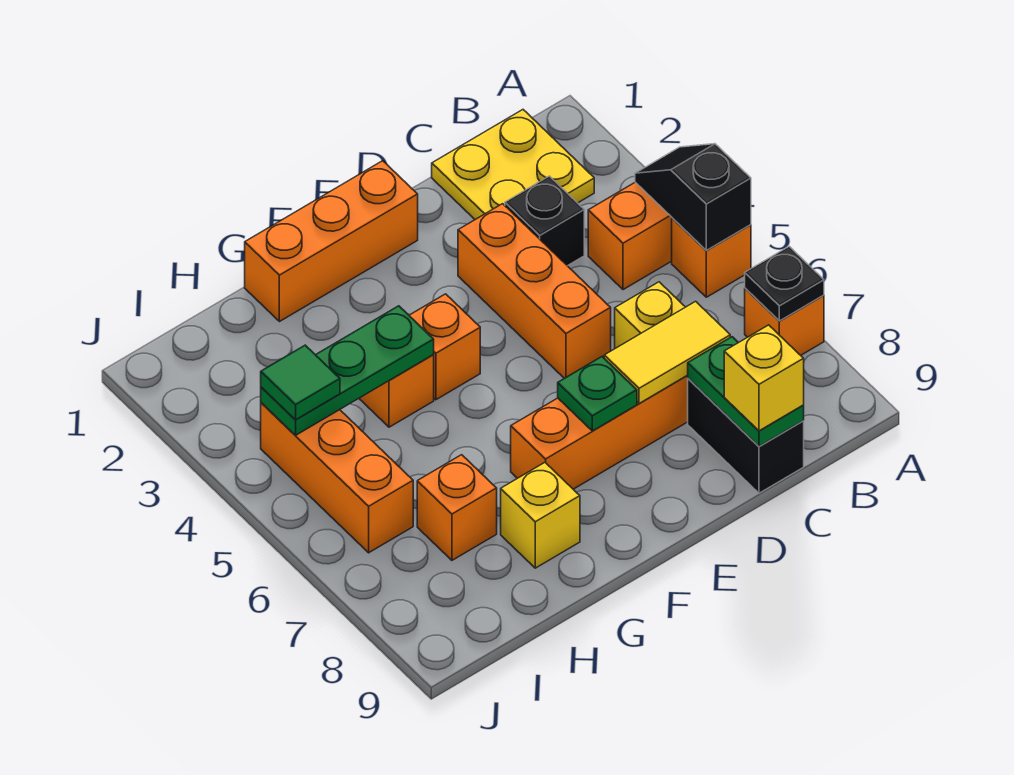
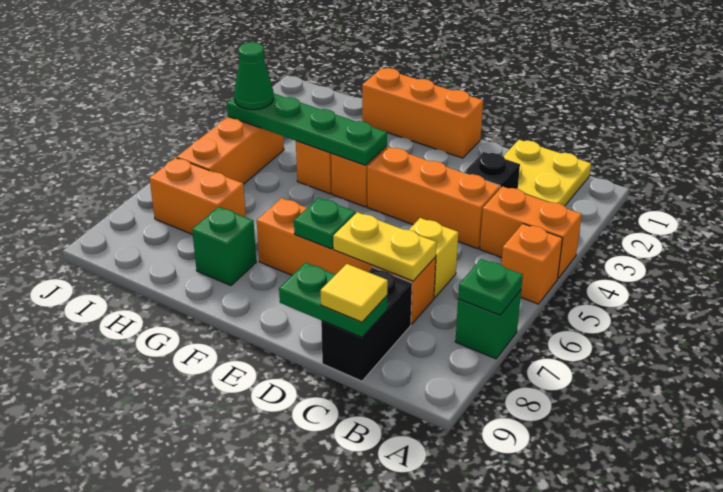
black slope A4:A5 level 2 top 5 -> none
orange brick A7 level 1 -> green brick A7 level 1
black plate A7 level 2 -> green plate A7 level 2
yellow tile C7:D7 level 2 -> yellow plate C7:D7 level 2
green plate C8:C9 level 2 -> green plate C9:D9 level 2
yellow brick C9 level 3 -> yellow tile C9 level 3
orange brick D3:D5 level 1 -> orange brick C4:E4 level 1
green plate G4:I4 level 2 -> green plate F4:I4 level 2
yellow brick G8 level 1 -> green brick G8 level 1
orange brick H7 level 1 -> orange brick H7:I7 level 1
green tile I4 level 3 -> green cone I4 level 3

